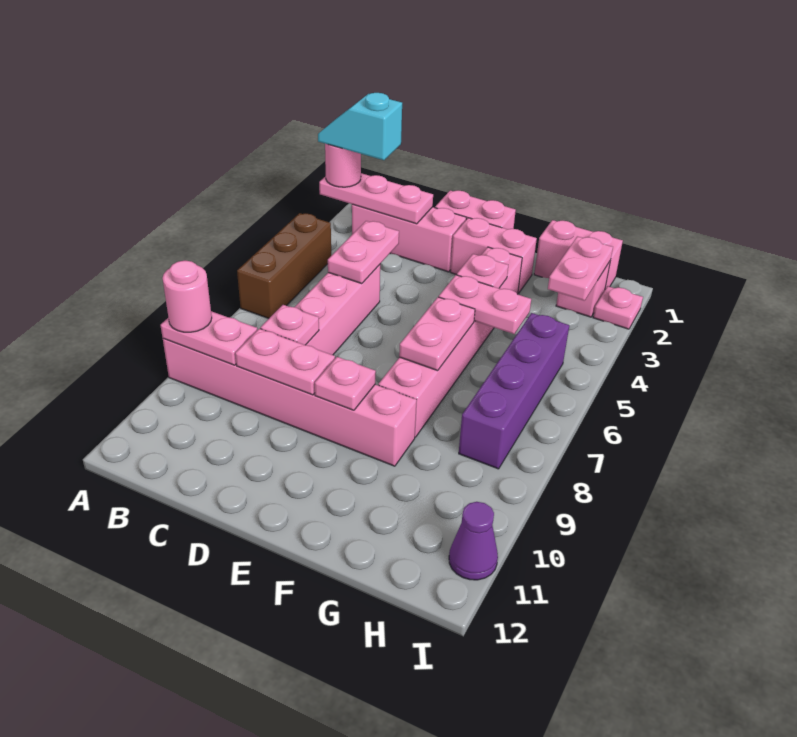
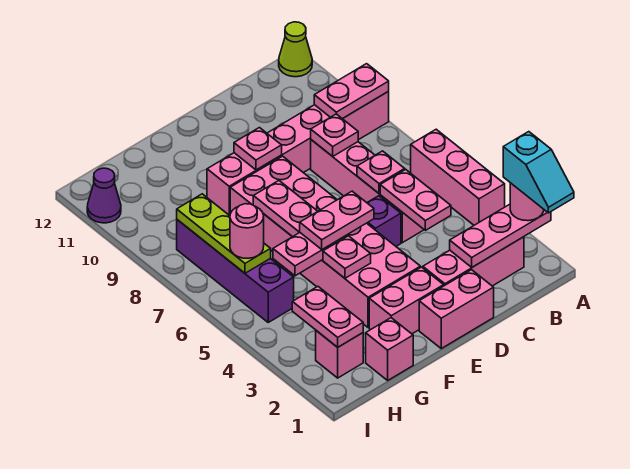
cyan slope A2:B2 level 4 top B -> cyan slope A1:A2 level 4 top 2
brown brick A4:A6 level 1 -> pink brick A4:A6 level 1
pink round brick A9 level 3 -> pink round brick H6 level 3
none -> lime cone A12 level 1
pink plate C9:D9 level 2 -> pink plate E5:F5 level 3
none -> purple brick D5 level 1
pink brick F3:F8 level 1 -> pink brick E3:F8 level 1
pink brick G1:H1 level 1 -> pink brick G1 level 1
none -> lime plate H6:H8 level 2
pink plate I2 level 1 -> pink plate C6 level 2

